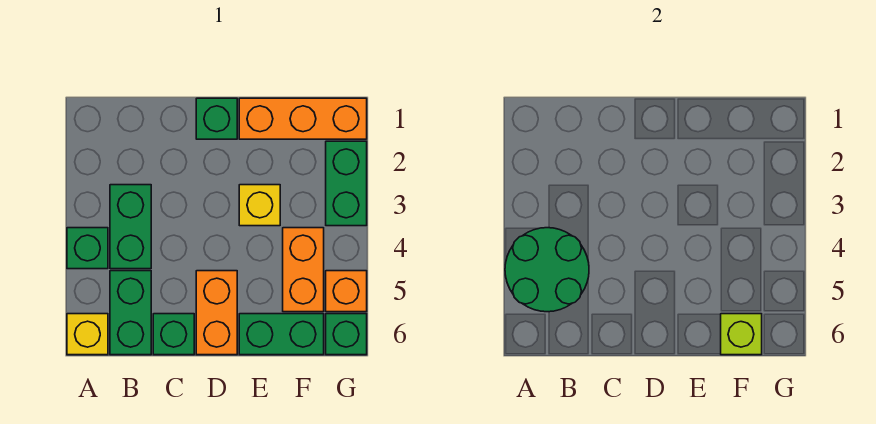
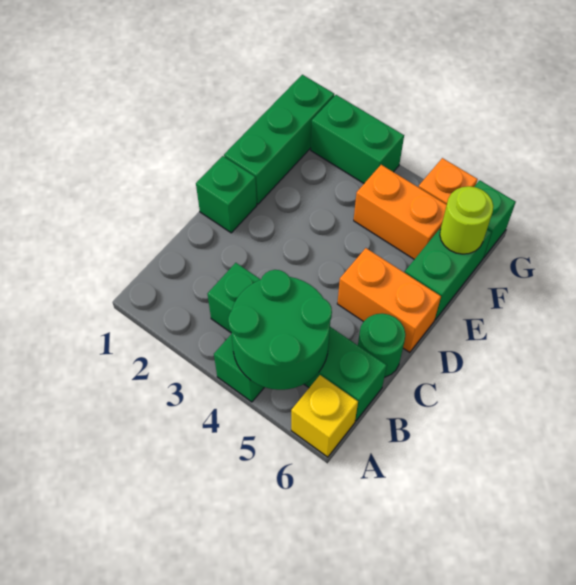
green brick C6 level 1 -> green round brick C6 level 1
orange brick E1:G1 level 1 -> green brick E1:G1 level 1
yellow brick E3 level 1 -> none
lime brick F6 level 2 -> lime round brick F6 level 2

